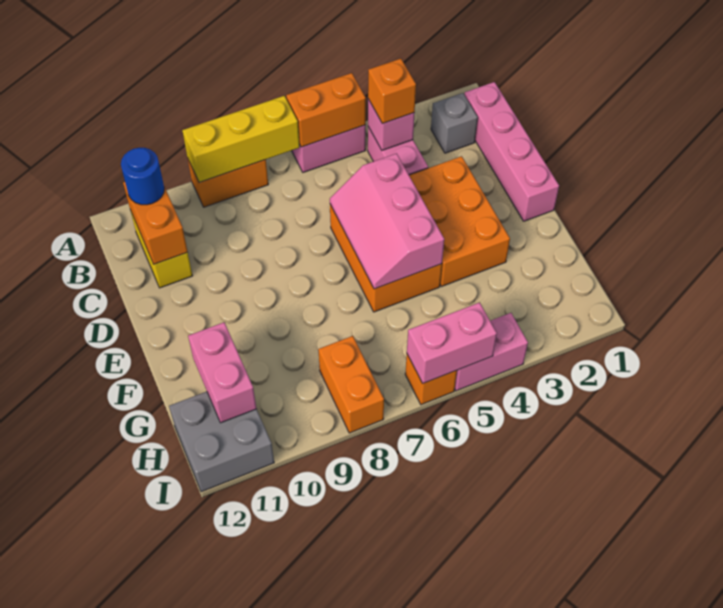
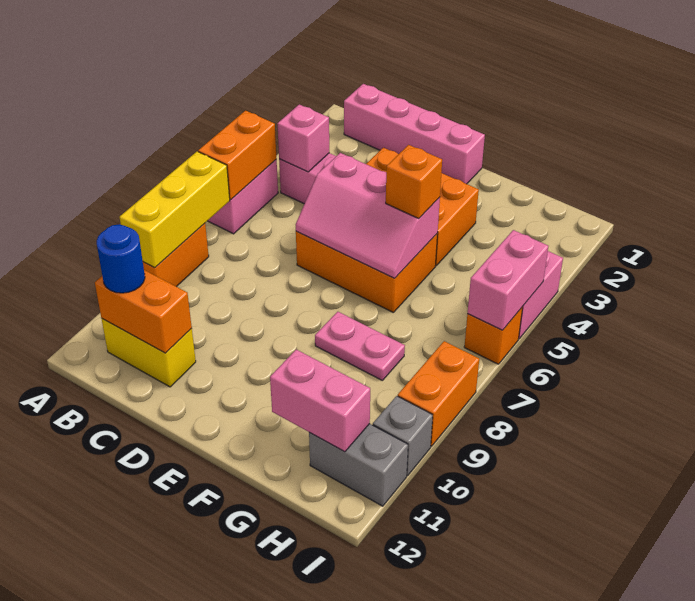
grey brick B2 level 1 -> grey brick I10 level 1
orange brick B4 level 3 -> orange brick F5 level 3
none -> pink plate F8:G8 level 1
orange brick H8:I8 level 1 -> orange brick I8:I9 level 1
grey brick H11:I12 level 1 -> grey brick H11:I11 level 1

